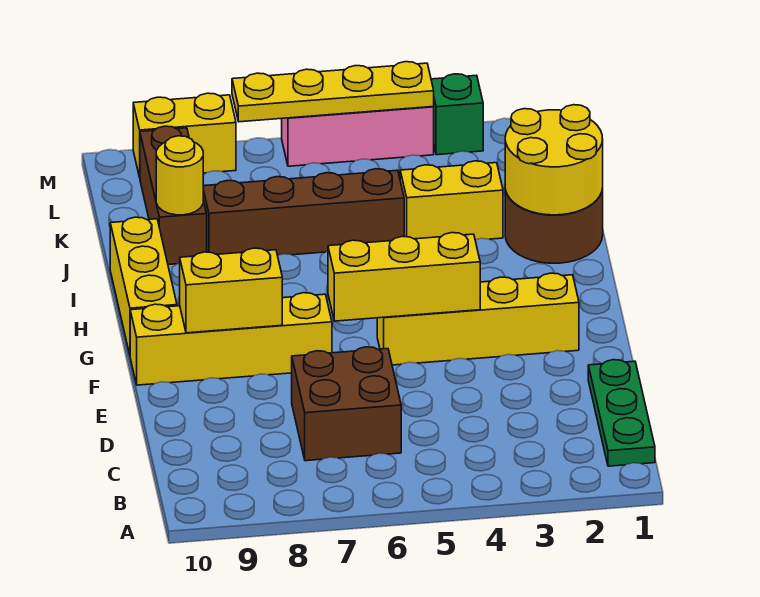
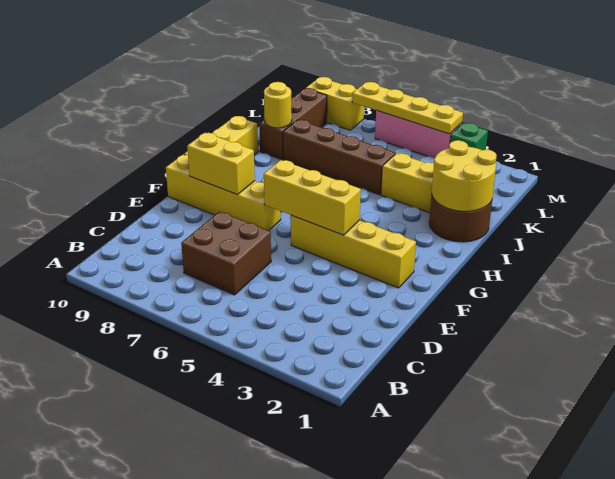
green plate B1:D1 level 1 -> none

